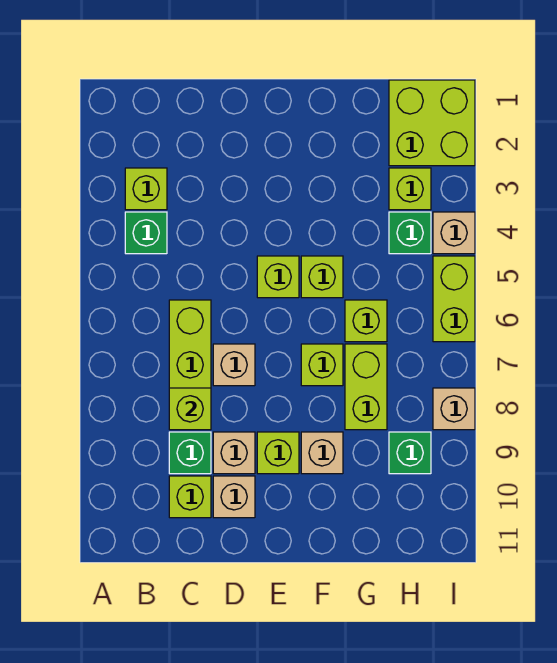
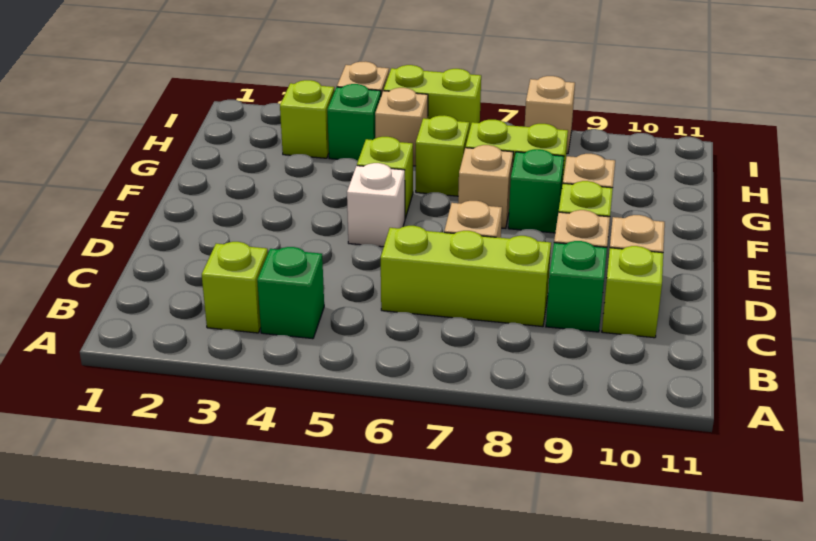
lime brick C8 level 2 -> none
lime brick E5 level 1 -> white brick E5 level 1
lime brick F7 level 1 -> tan brick F7 level 1
lime brick H1:I2 level 1 -> none
none -> tan brick H5 level 1
green brick H9 level 1 -> green brick F8 level 1

